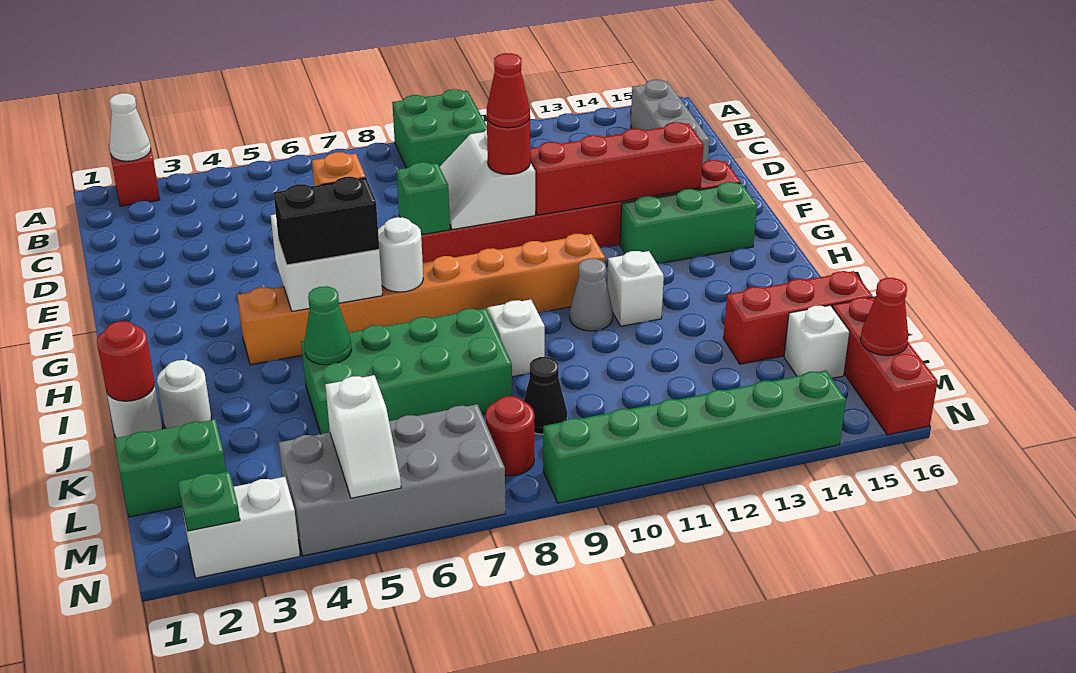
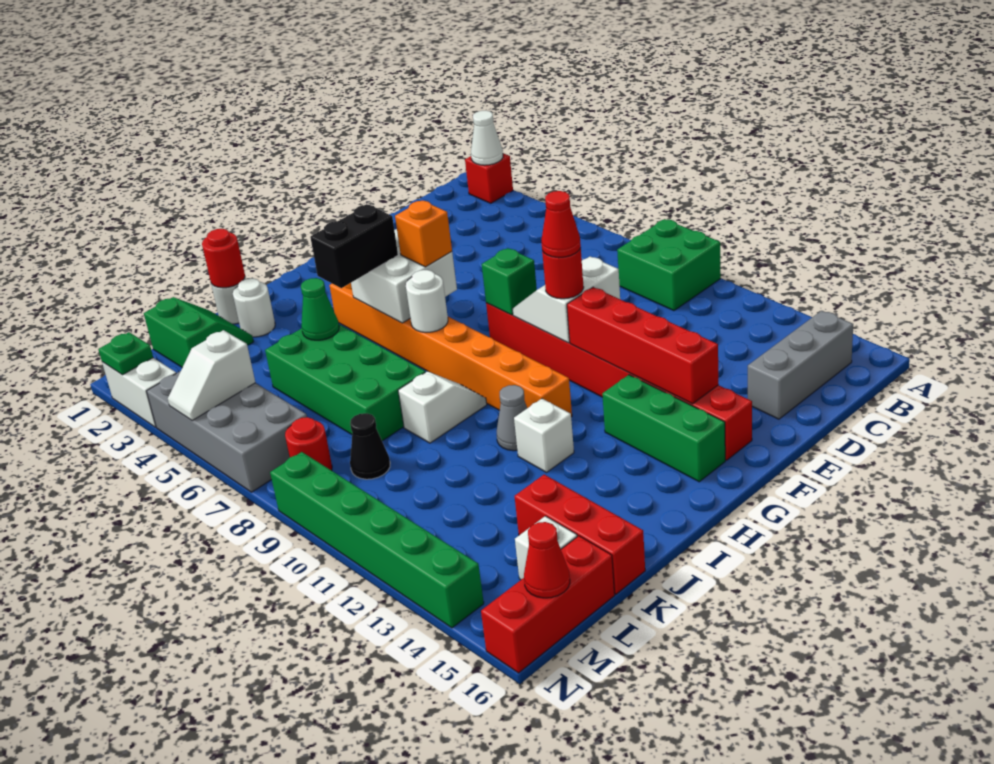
black brick H5:H6 level 3 -> black brick H5:I5 level 3

